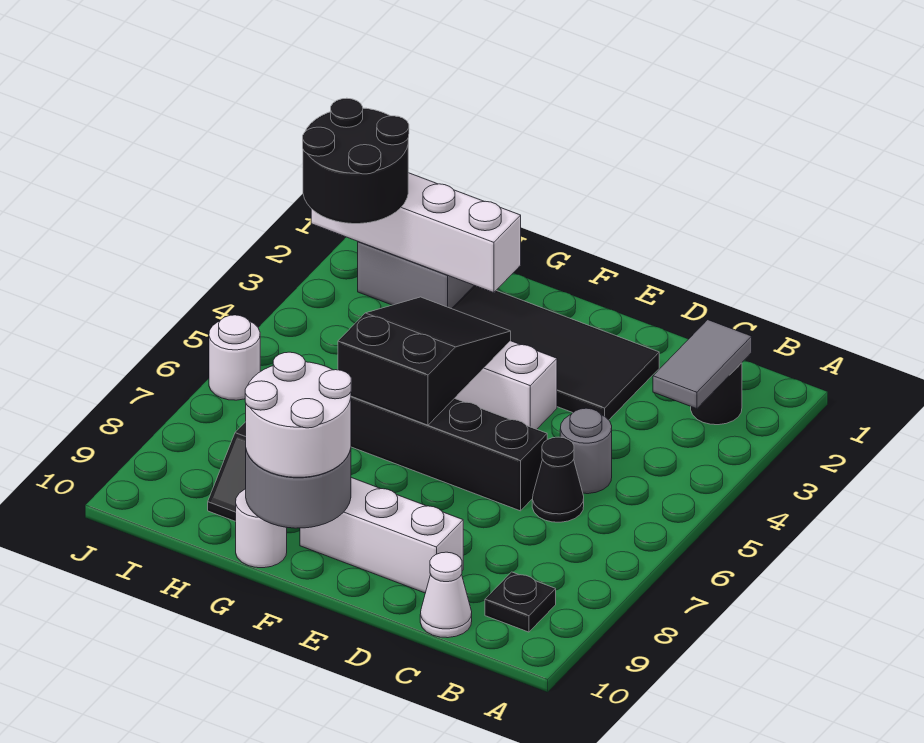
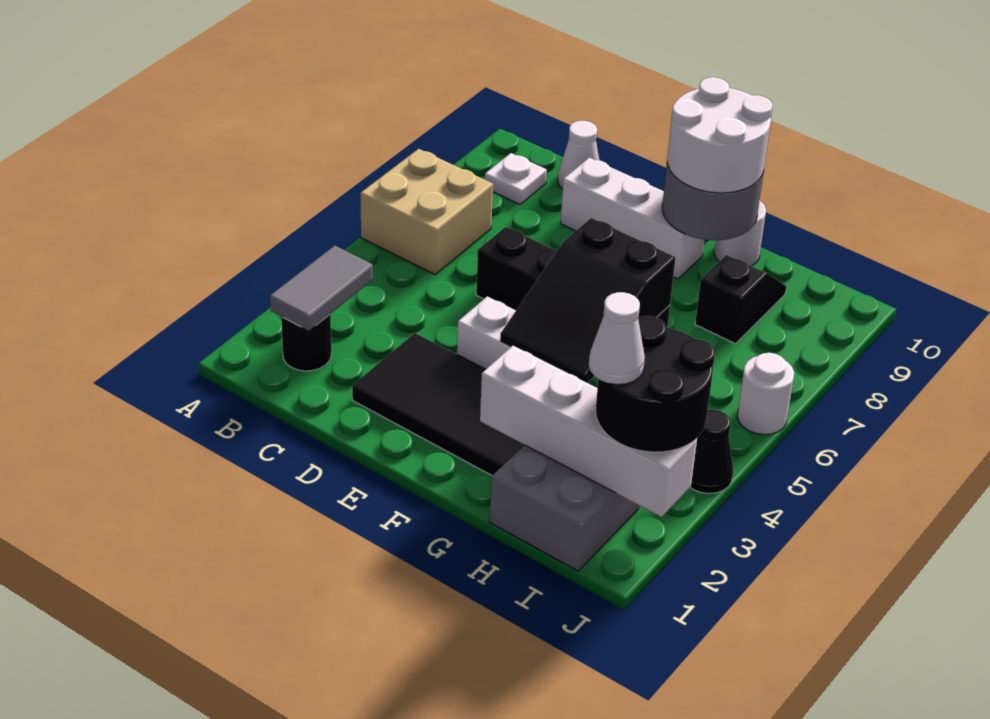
none -> tan brick A6:B7 level 1
black plate B9 level 1 -> white plate B9 level 1
grey round brick C5 level 1 -> none
black cone C6 level 1 -> black cone J4 level 1
none -> white cone I2 level 4

